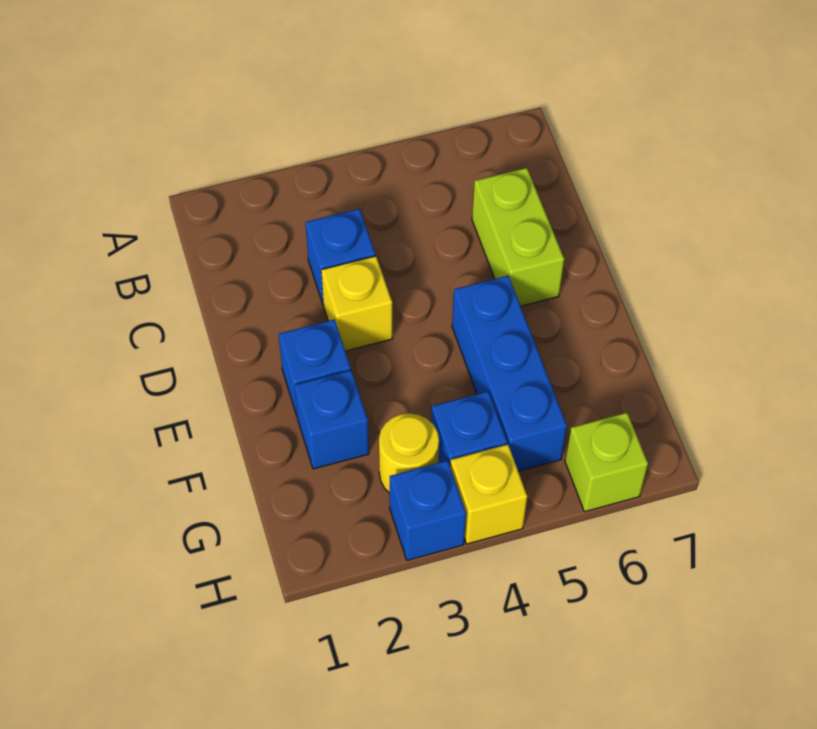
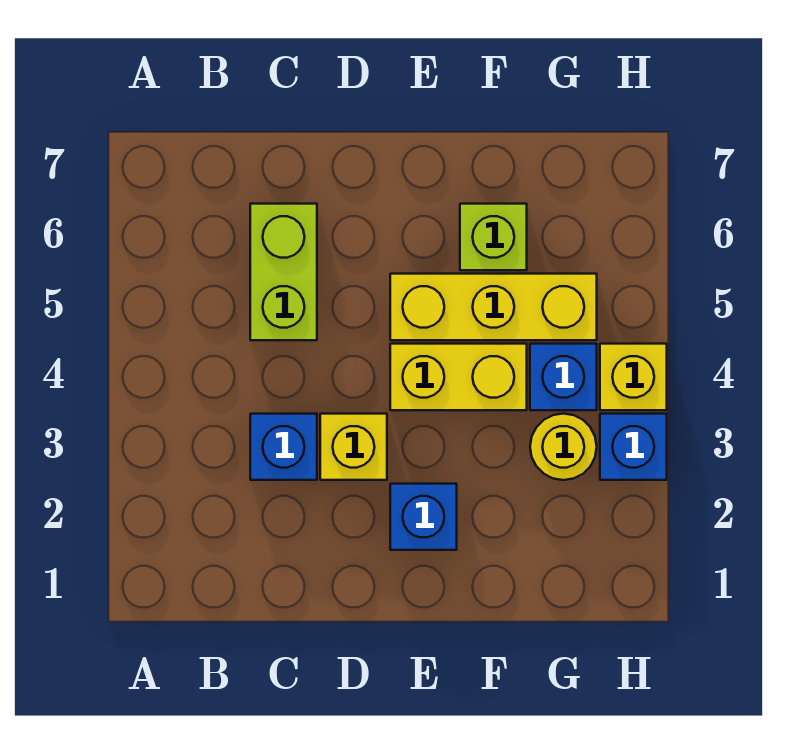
lime brick C6:D6 level 1 -> lime brick C5:C6 level 1
none -> yellow brick E4:F4 level 1
blue brick E5:G5 level 1 -> yellow brick E5:G5 level 1
blue brick F2 level 1 -> none
lime brick H6 level 1 -> lime brick F6 level 1

